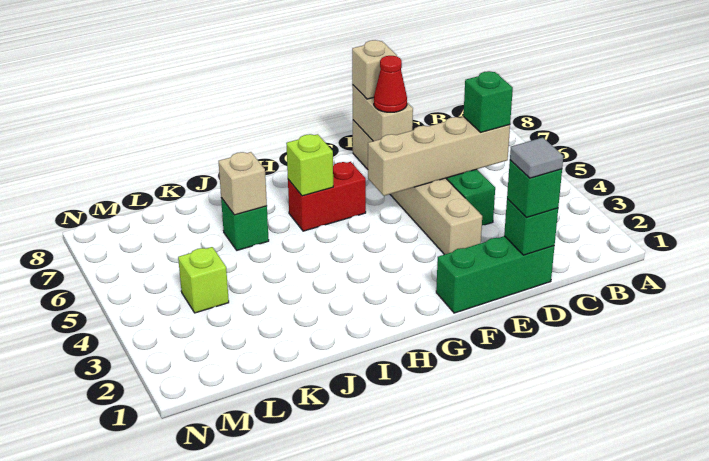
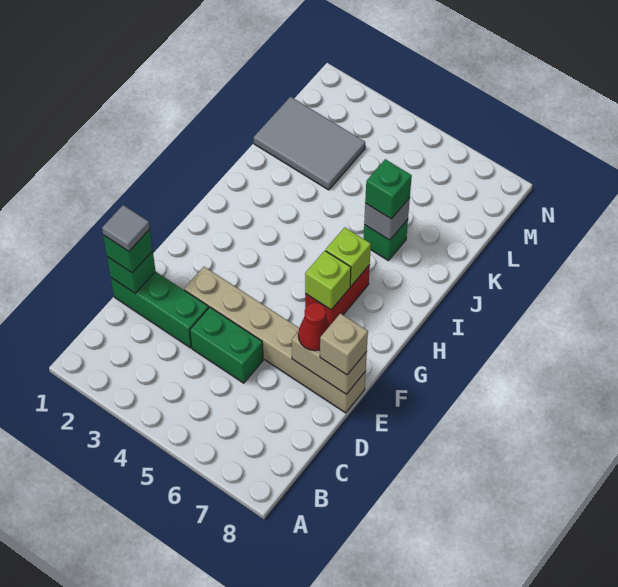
tan brick C5:F5 level 2 -> none
green brick C5 level 3 -> green brick J6 level 3
green brick D1:F1 level 1 -> green brick D1:D3 level 1
tan brick J6 level 2 -> grey brick J6 level 2
none -> grey tile K1:L3 level 1
lime brick L4 level 1 -> lime brick G6 level 2

